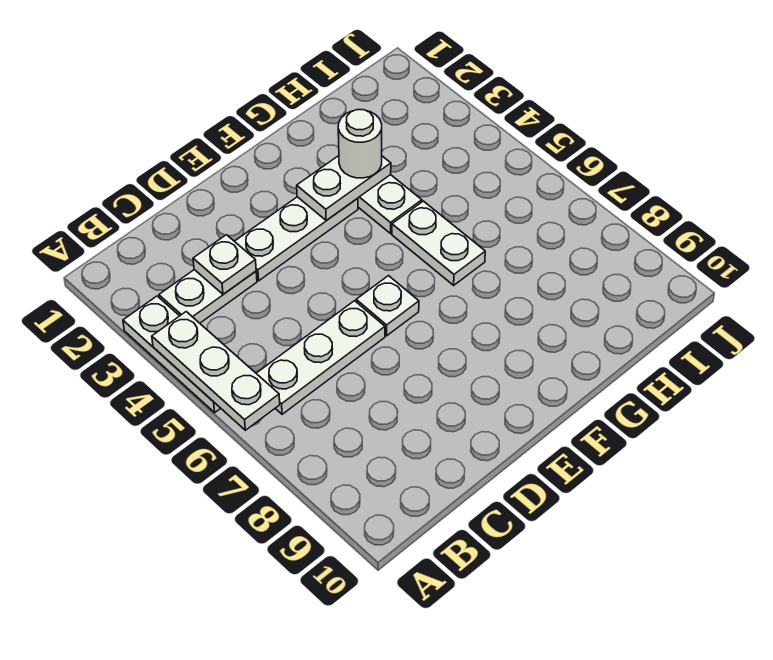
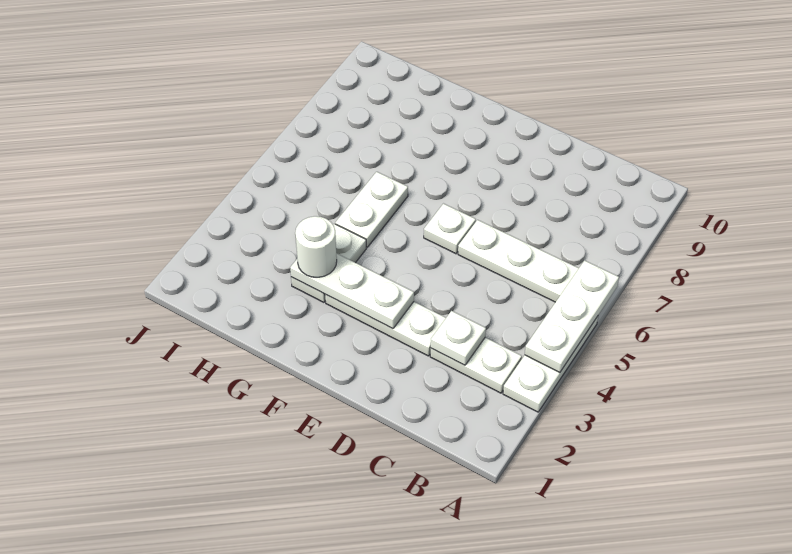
white plate F3:G3 level 2 -> white plate E3:G3 level 2

